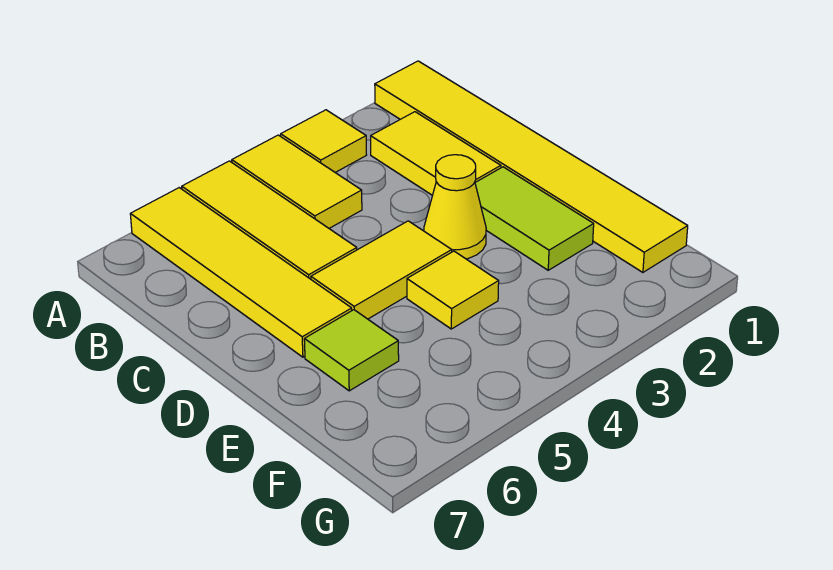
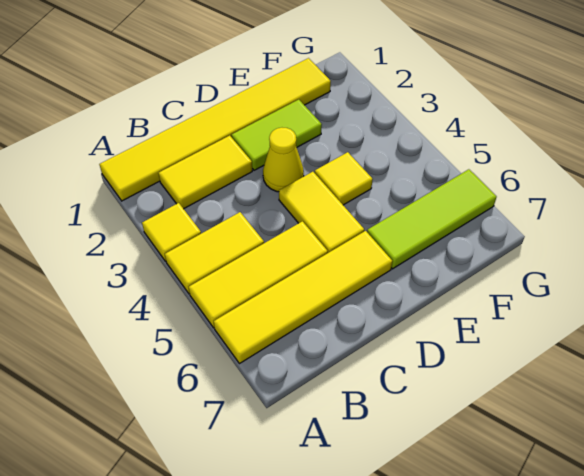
lime tile E6 level 1 -> lime tile E6:G6 level 1

